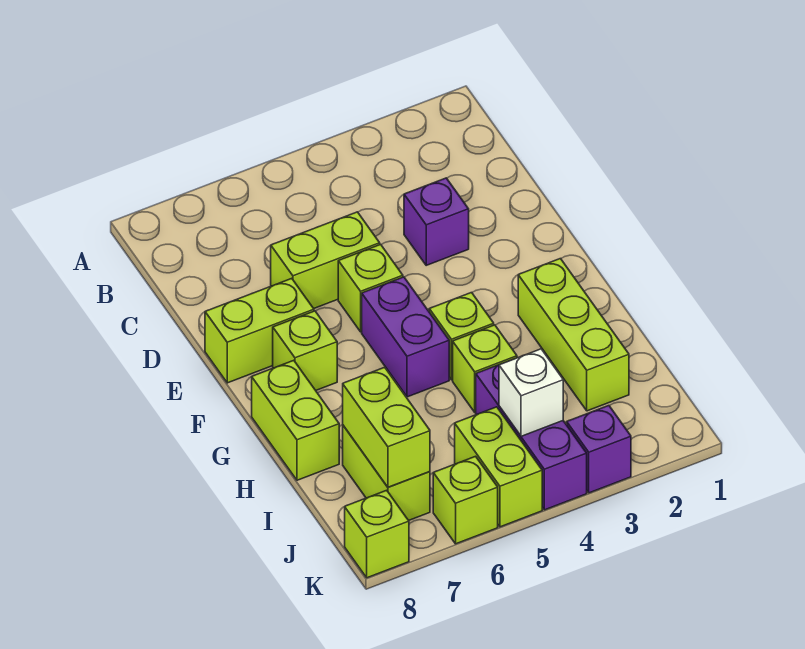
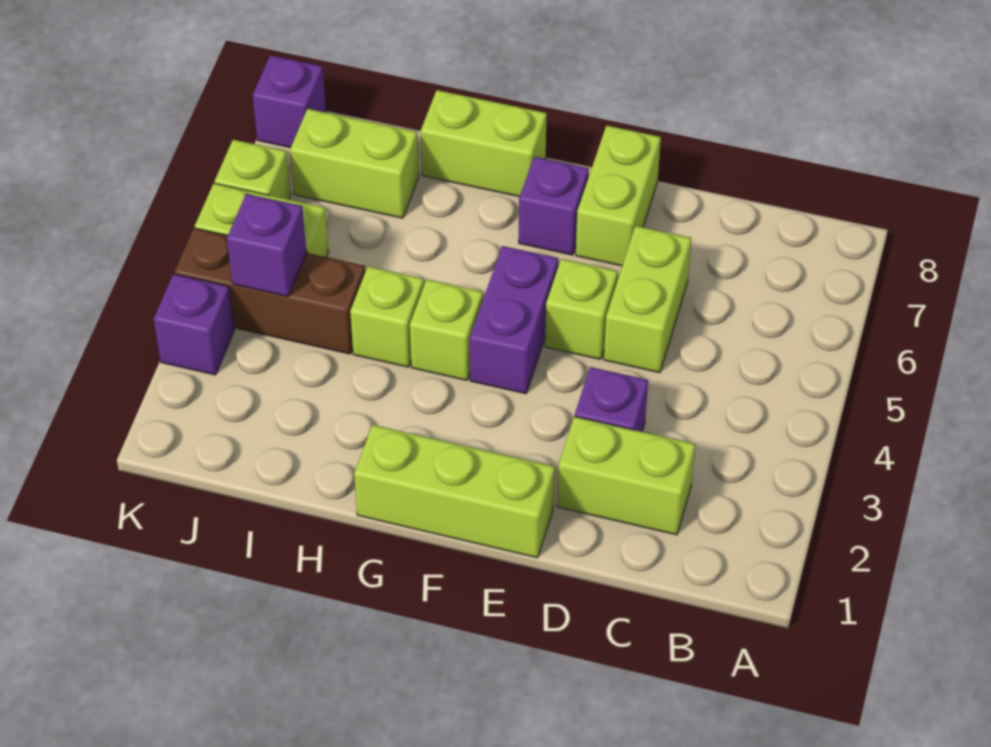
purple brick F5:G5 level 1 -> purple brick F4:F5 level 1
lime brick F7 level 1 -> purple brick F7 level 1
lime brick G2:I2 level 1 -> lime brick E1:G1 level 1
purple brick I4:K4 level 1 -> brown brick I4:K4 level 1
lime brick I7:J7 level 2 -> lime brick C2:D2 level 1
white brick J4 level 2 -> purple brick J4 level 2
lime brick K8 level 1 -> purple brick K8 level 1

